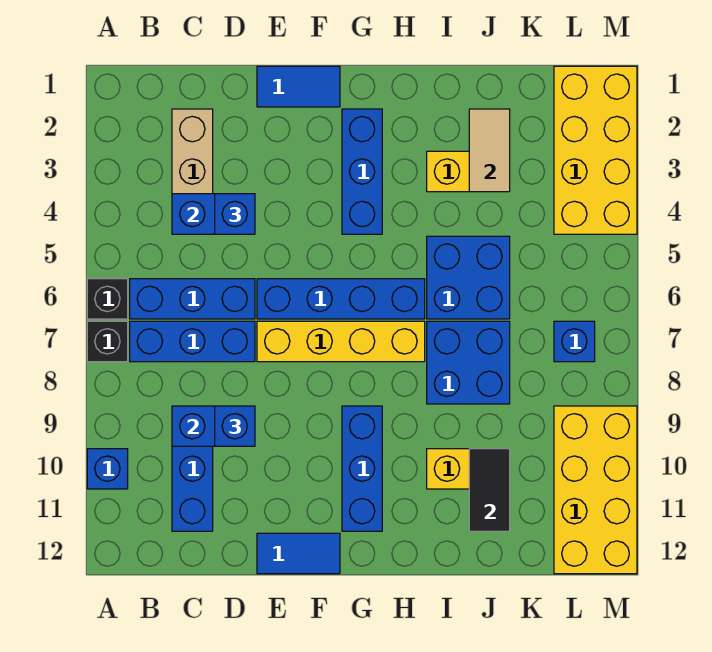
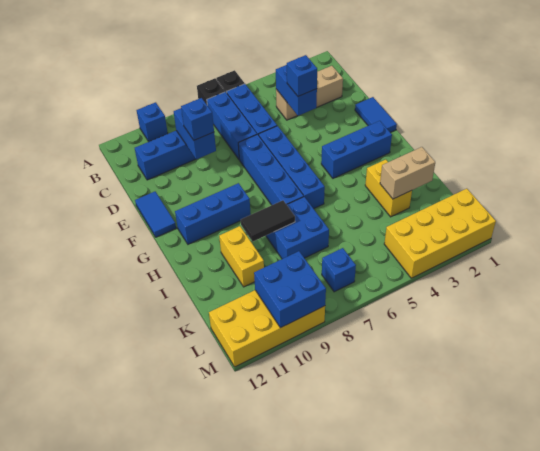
yellow brick E7:H7 level 1 -> blue brick E7:H7 level 1
blue brick I5:J6 level 1 -> blue brick L9:M10 level 2
tan tile J2:J3 level 2 -> tan brick J2:J3 level 2
black tile J10:J11 level 2 -> black tile I8:I9 level 2

